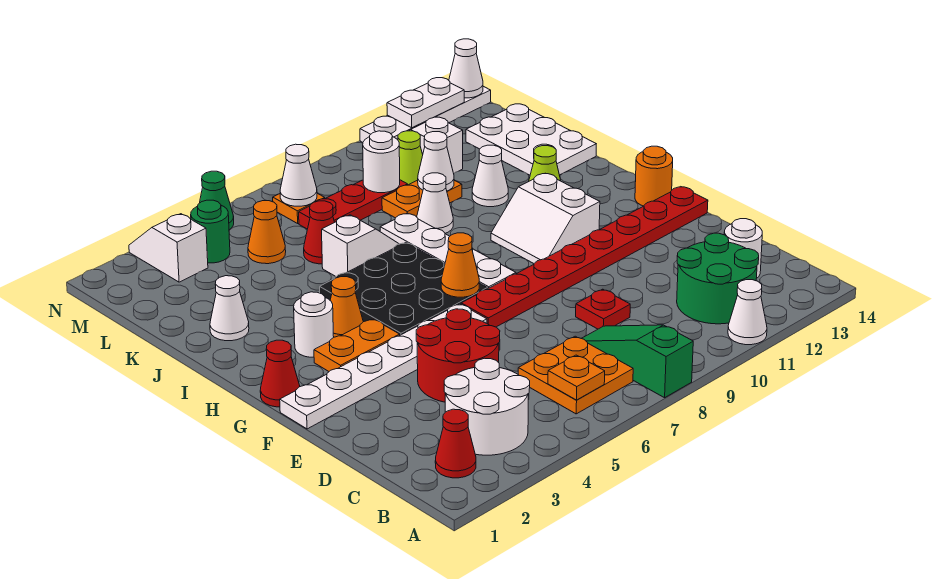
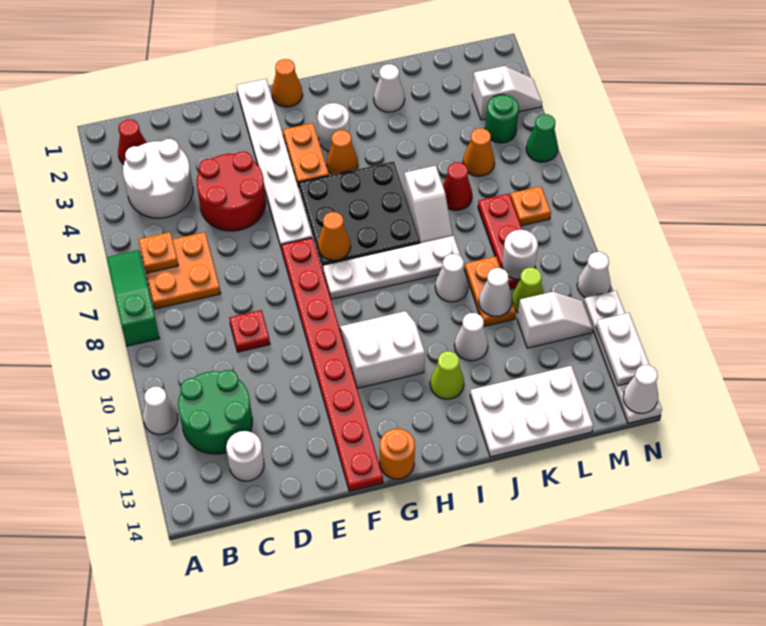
green slope A8:C8 level 1 top A -> green slope A6:A8 level 1 top 8
red cone G1 level 1 -> orange cone G1 level 1
white cone M7 level 2 -> white cone N10 level 1

